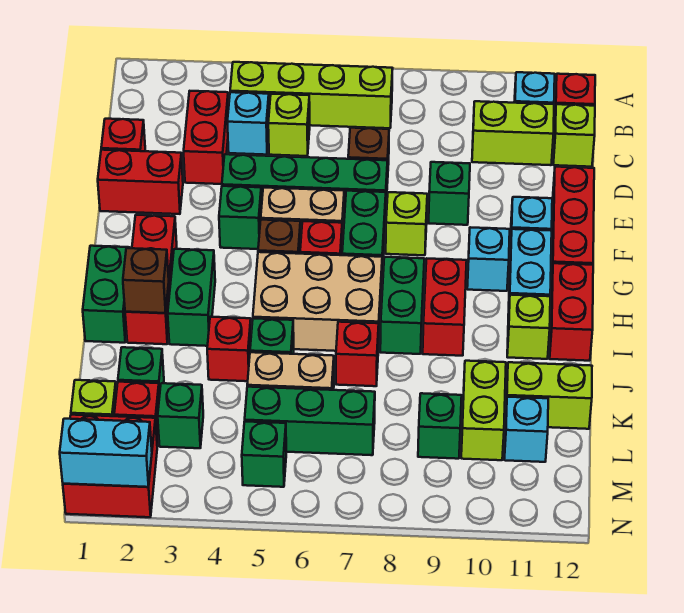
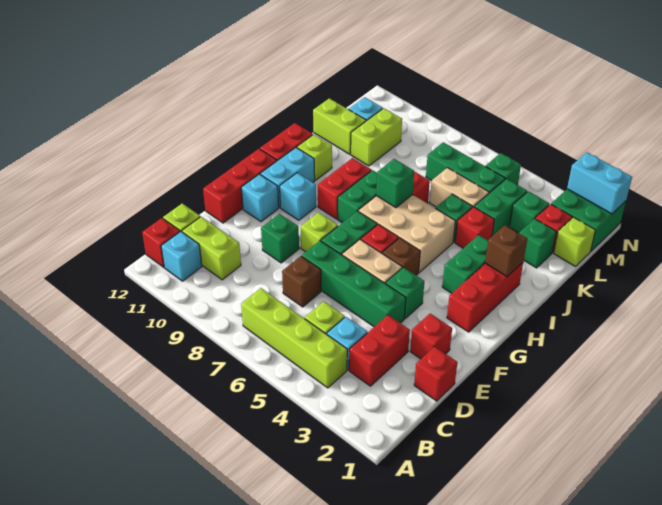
red brick E1:E2 level 1 -> red brick E2 level 1
green brick H1:I1 level 1 -> green brick K4:L4 level 1
green brick L9 level 1 -> green brick I7 level 2
red brick M1:N2 level 1 -> green brick M1:N2 level 1

